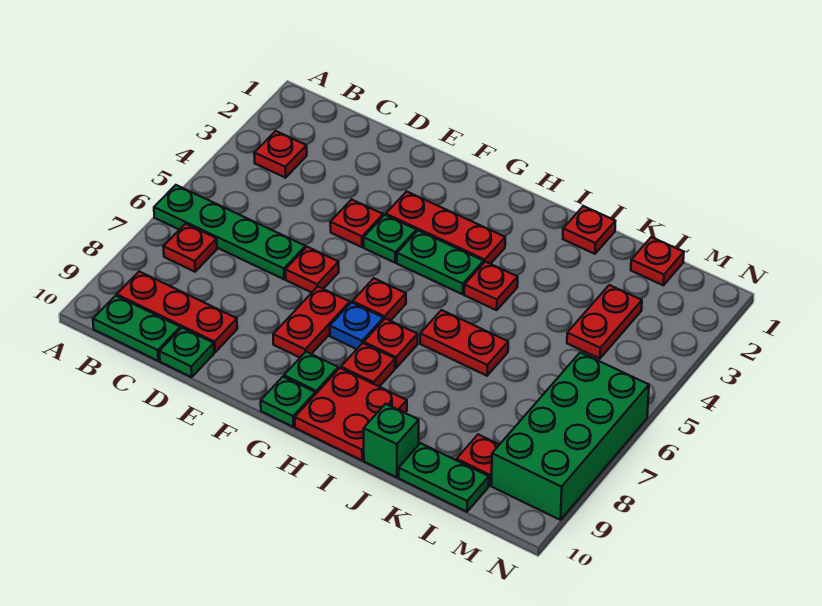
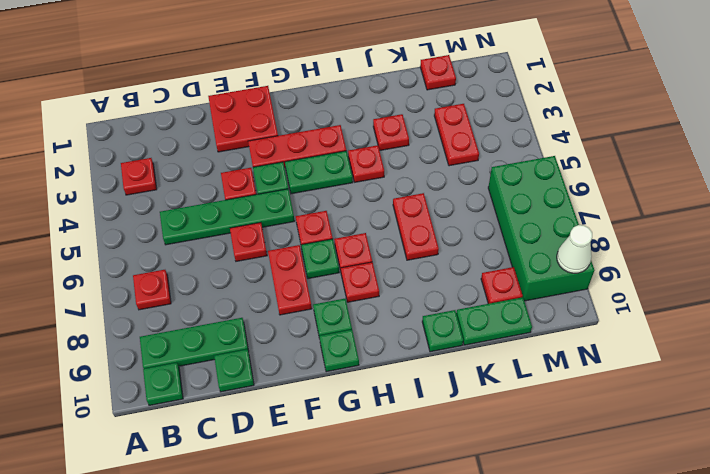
green plate A6:D6 level 1 -> green plate C5:F5 level 1
red plate B9:D9 level 1 -> green plate B9:D9 level 1
green plate B10:C10 level 1 -> green plate B10 level 1
blue plate G7 level 1 -> green plate G7 level 1
red plate H9:I10 level 1 -> red plate E1:F2 level 1
red plate I6:J6 level 1 -> red plate J6:J7 level 1
red plate J1 level 1 -> red plate J3 level 1
green brick J10 level 1 -> green plate J10 level 1
none -> white cone N9 level 2

